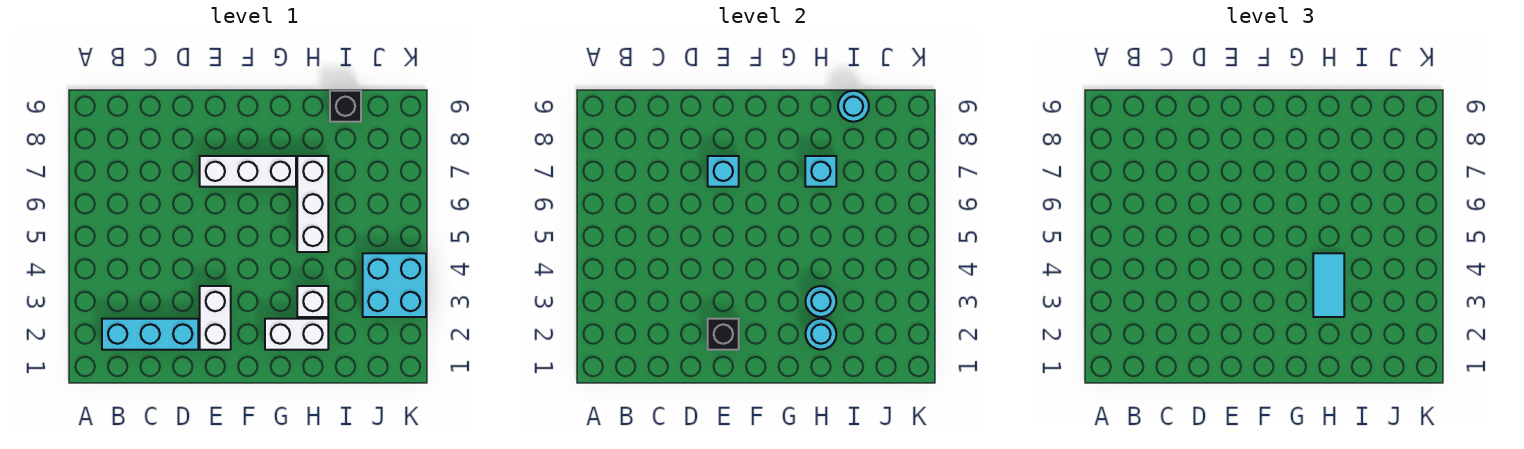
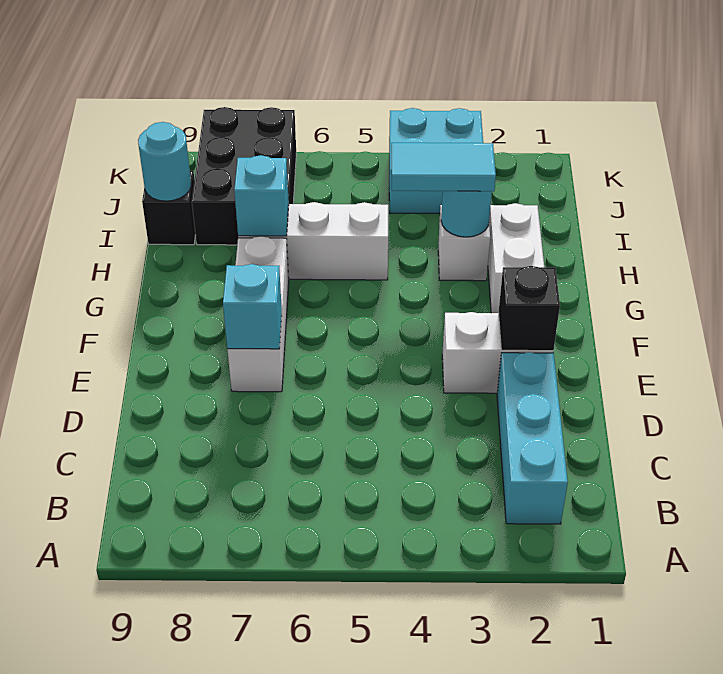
cyan round brick H2 level 2 -> none
none -> black brick I7:K8 level 1

